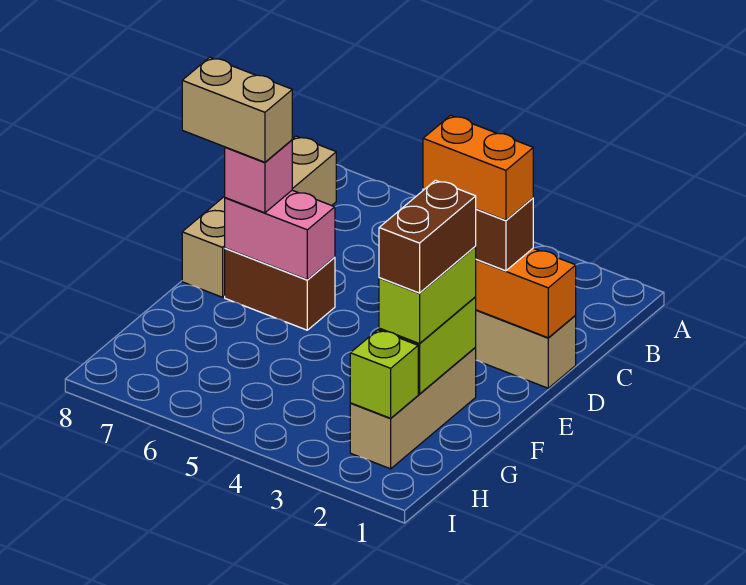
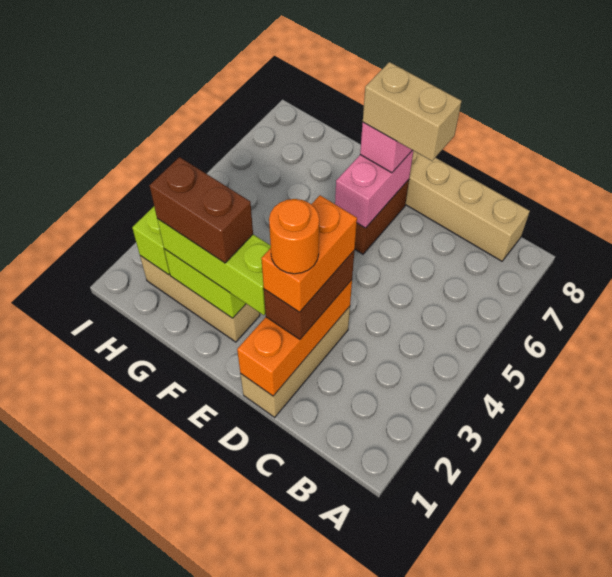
none -> orange round brick D2 level 5
tan brick E7:E8 level 4 -> tan brick D7:E7 level 4
lime brick F2:G2 level 3 -> lime brick E2:G2 level 3

